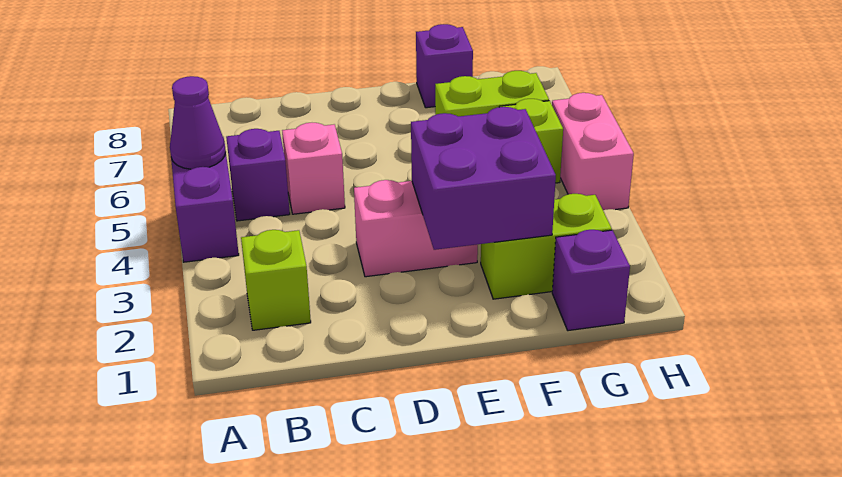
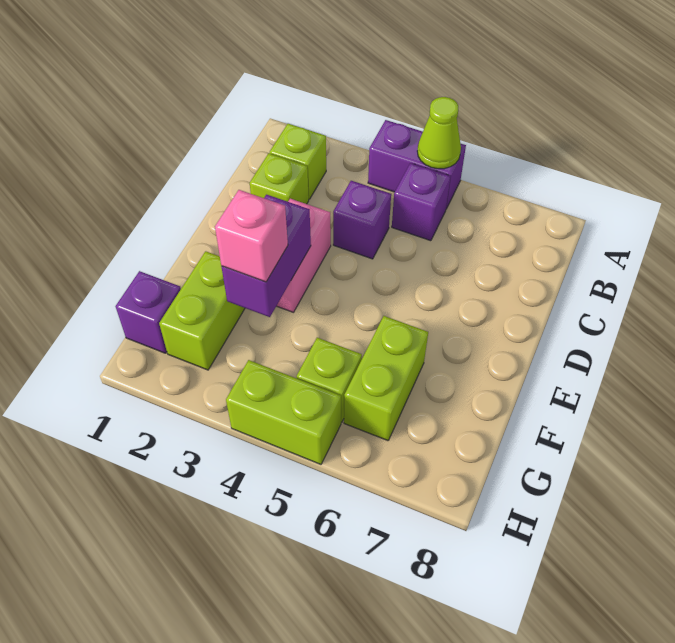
purple cone A5 level 2 -> lime cone A5 level 2
none -> lime brick C2 level 1
pink brick C5 level 1 -> pink brick F3 level 3
purple brick E2:F3 level 2 -> purple brick E3:F3 level 2
purple brick F8 level 1 -> purple brick C4 level 1
pink brick H4:H5 level 1 -> lime brick H4:H5 level 1

